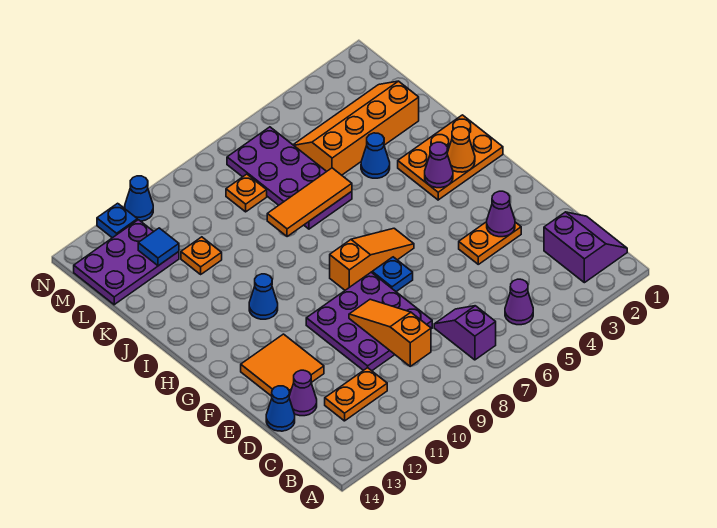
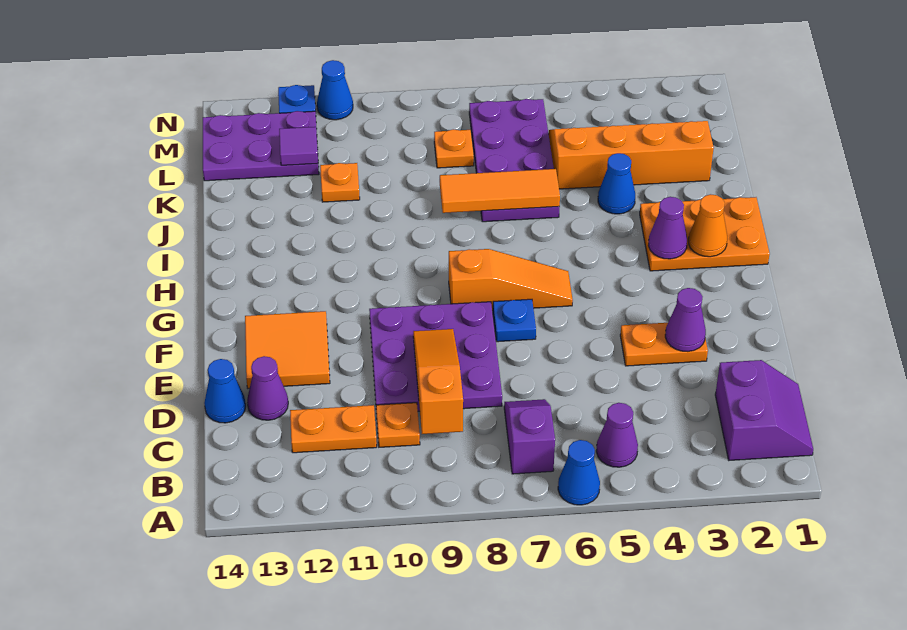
none -> orange plate C10 level 1
blue cone H11 level 1 -> blue cone A6 level 1
blue tile L12 level 2 -> purple tile L12 level 2

